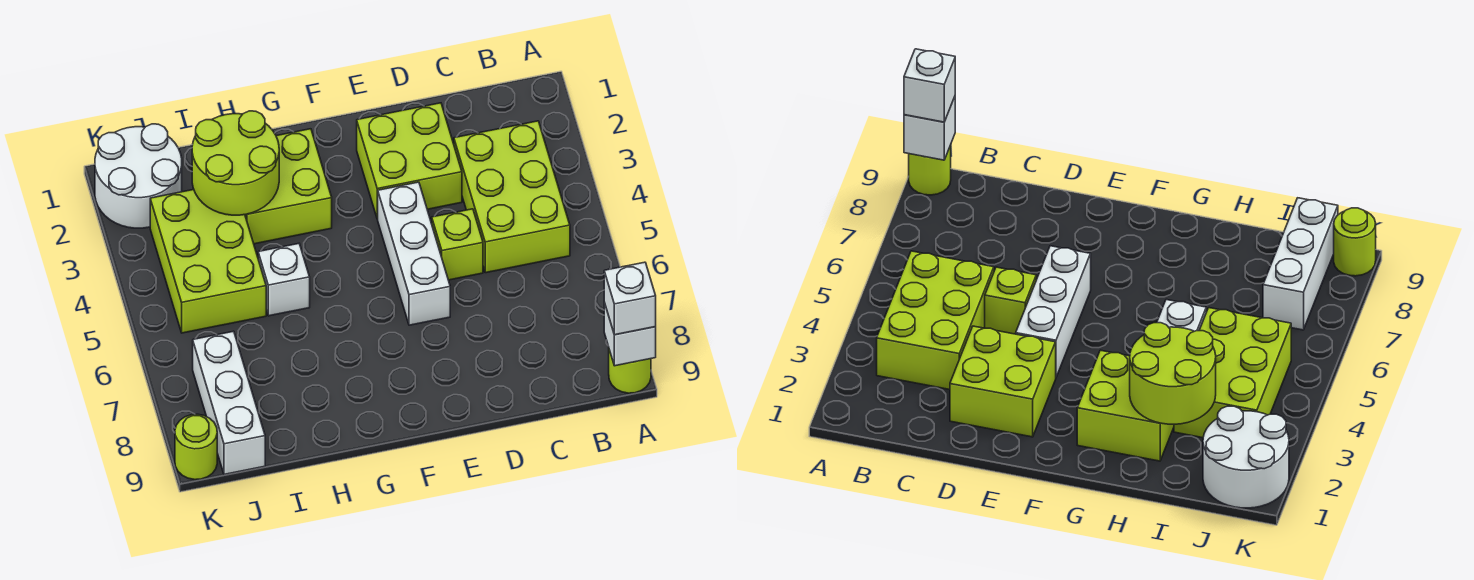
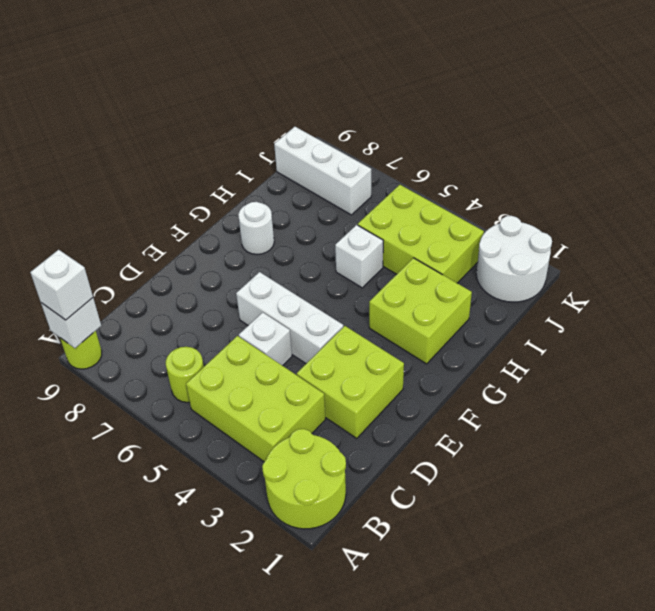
lime brick D5 level 1 -> white brick D5 level 1
none -> white round brick G8 level 1
lime round brick H2:I3 level 2 -> lime round brick A1:B2 level 1
lime round brick K9 level 1 -> lime round brick B6 level 1

